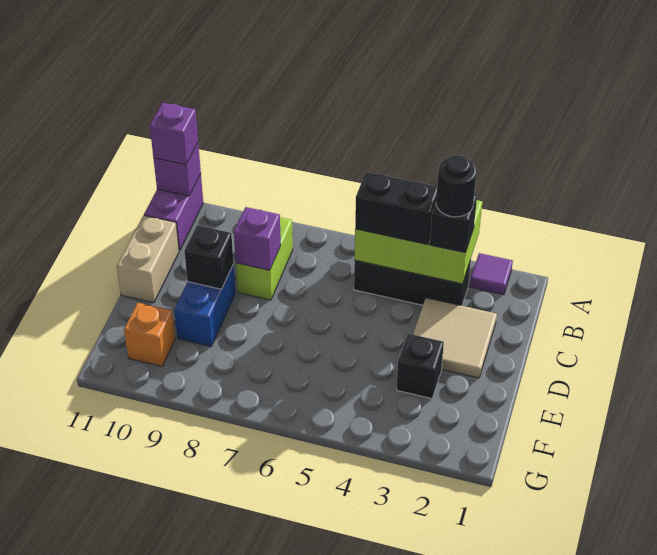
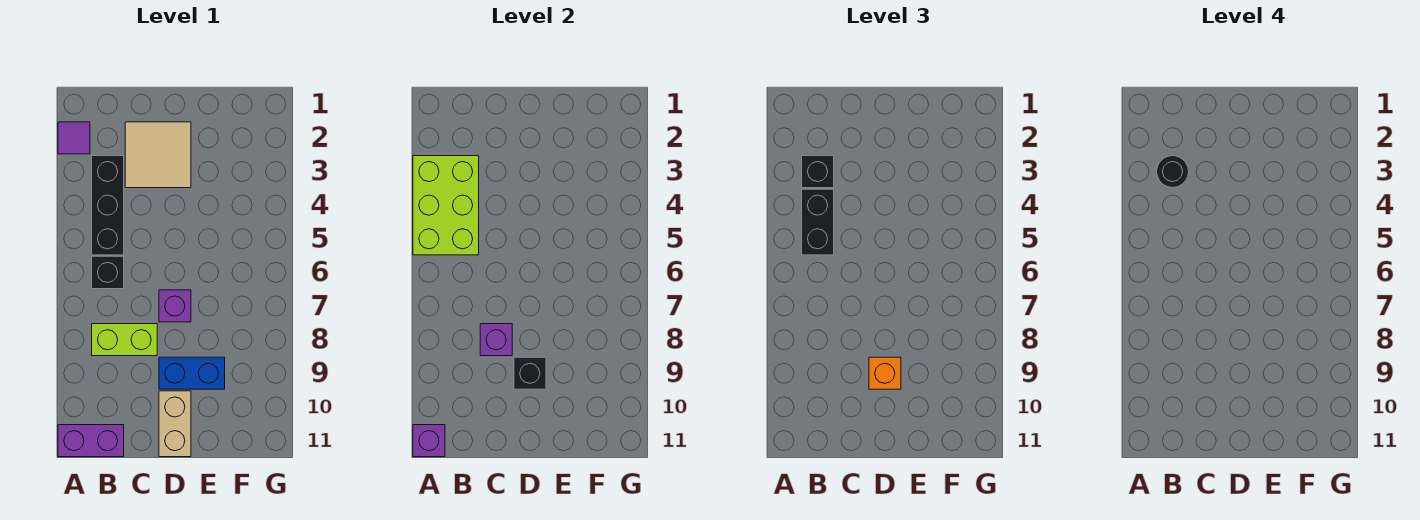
purple brick A11 level 3 -> purple brick D7 level 1
tan brick C11:D11 level 1 -> tan brick D10:D11 level 1
black brick E3 level 1 -> black brick B6 level 1
orange brick F10 level 1 -> orange brick D9 level 3

